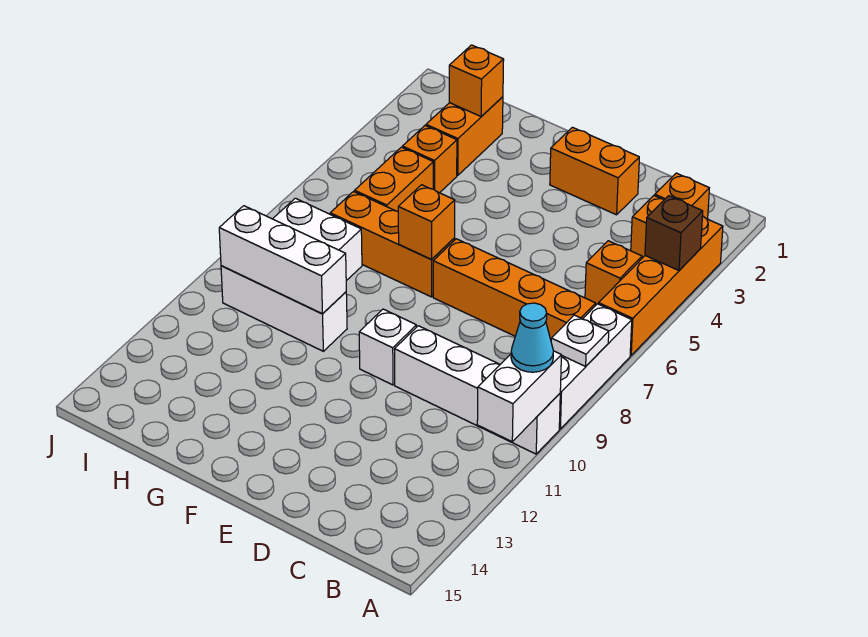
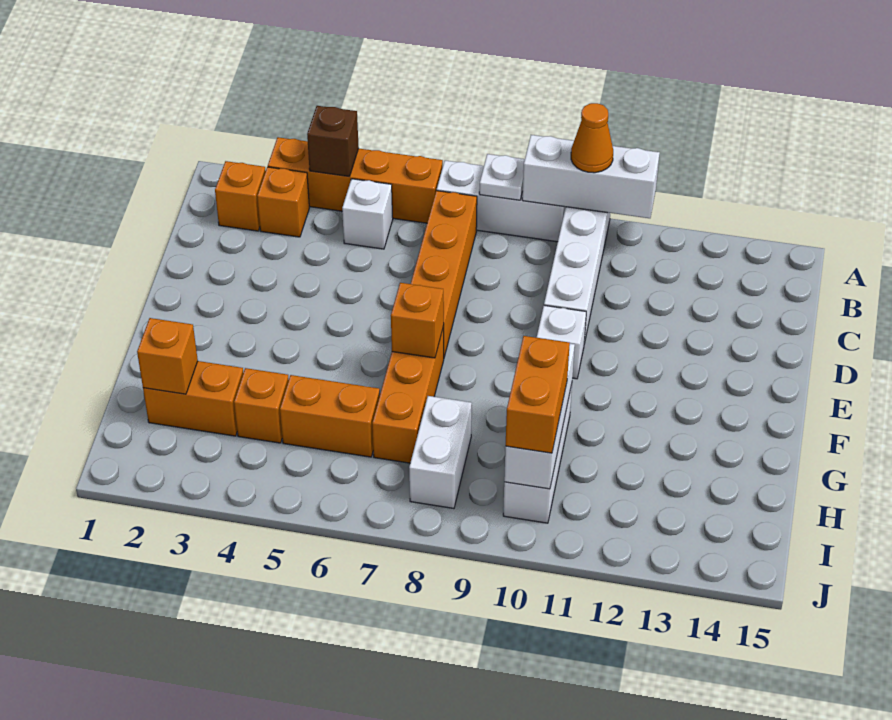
white brick A10:A11 level 2 -> white brick A9:A11 level 2
cyan cone A10 level 3 -> orange cone A10 level 3
orange brick B5 level 1 -> white brick B5 level 1
orange brick D2:E2 level 1 -> orange brick H10:I10 level 3

